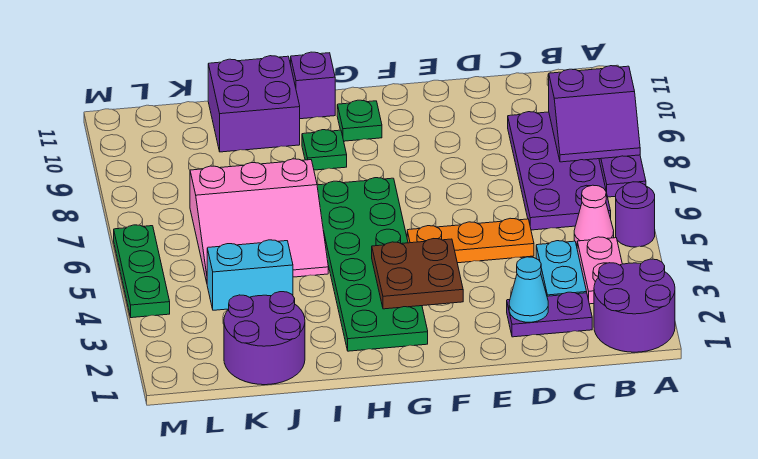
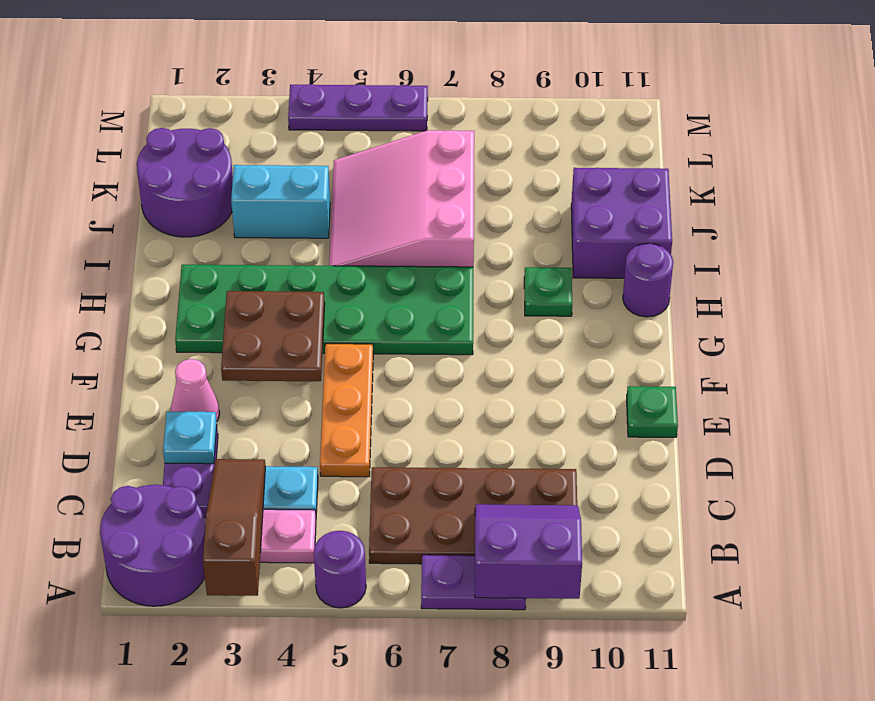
none -> brown slope A3:C3 level 2 top A
purple slope A8:B9 level 2 top 9 -> purple slope A8:B9 level 2 top A
pink cone B5 level 1 -> pink cone E2 level 1
purple plate B6:C9 level 1 -> brown plate B6:C9 level 1
cyan cone D2 level 2 -> cyan plate D2 level 2
green plate G10 level 1 -> green plate E11 level 1
purple brick H11 level 1 -> purple round brick H11 level 1
cyan brick J4:K4 level 1 -> cyan brick J3:J4 level 1
green plate M4:M6 level 1 -> purple plate M4:M6 level 1

